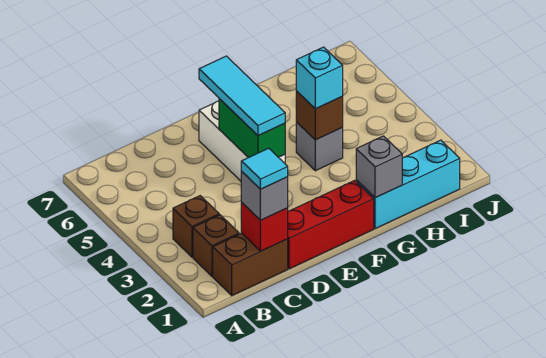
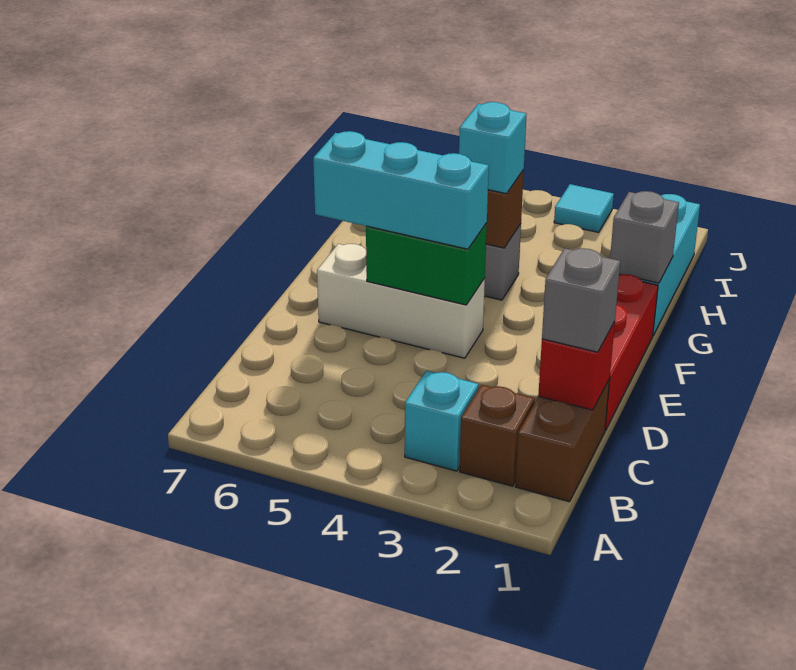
brown brick B3 level 1 -> cyan brick B3 level 1
cyan tile C1 level 4 -> cyan tile J3 level 1
cyan tile E4:E6 level 3 -> cyan brick E4:E6 level 3

